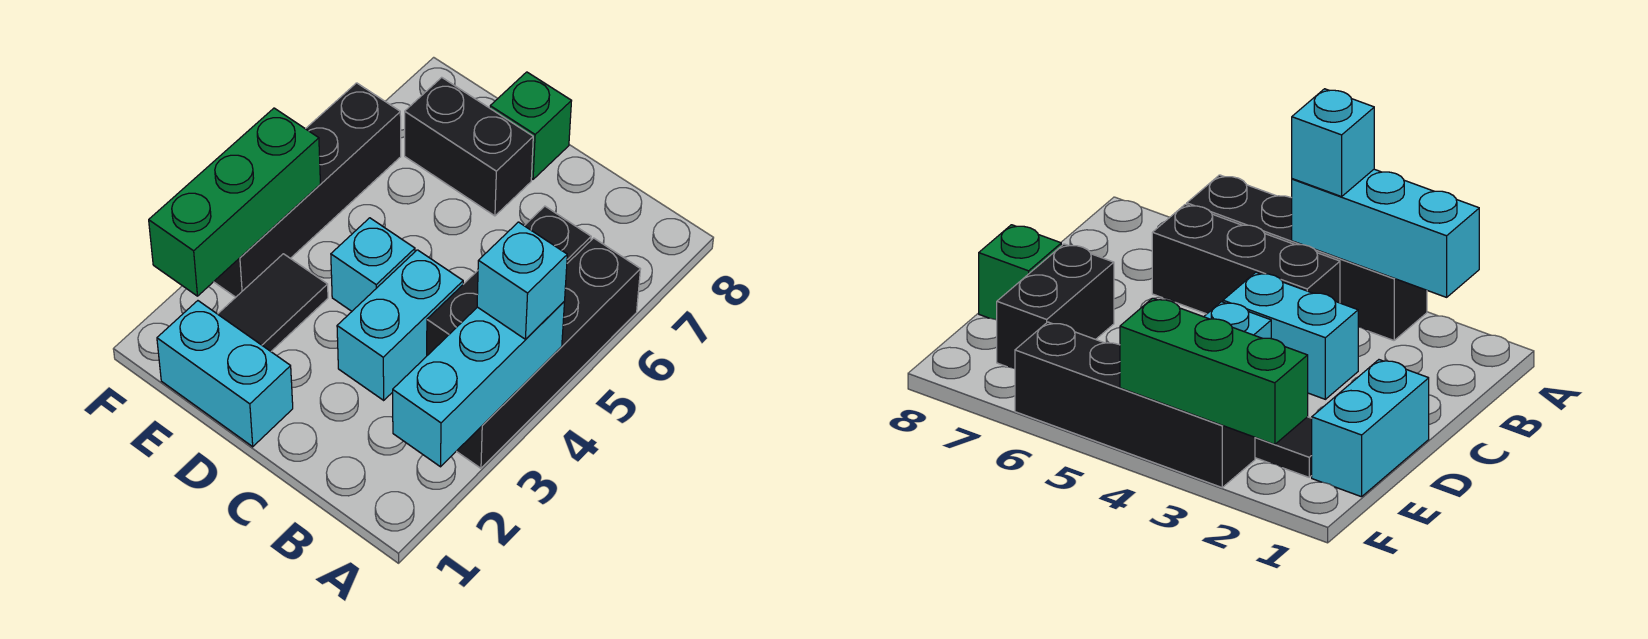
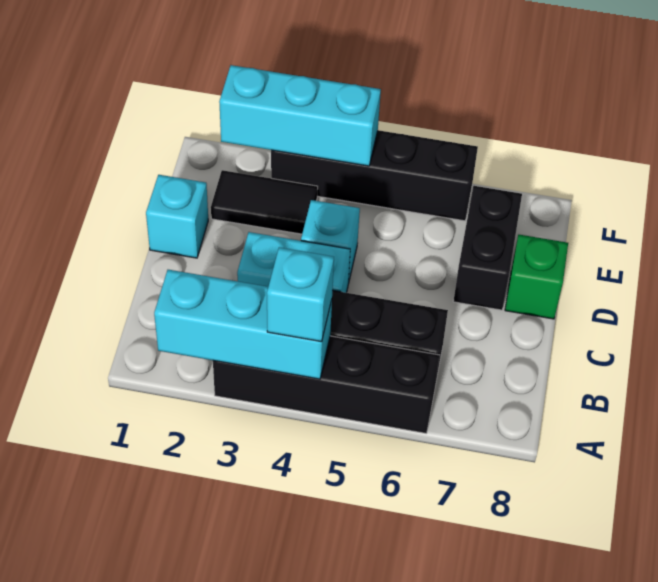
cyan brick D1:E1 level 1 -> cyan brick D1 level 1
green brick F2:F4 level 2 -> cyan brick F2:F4 level 2

